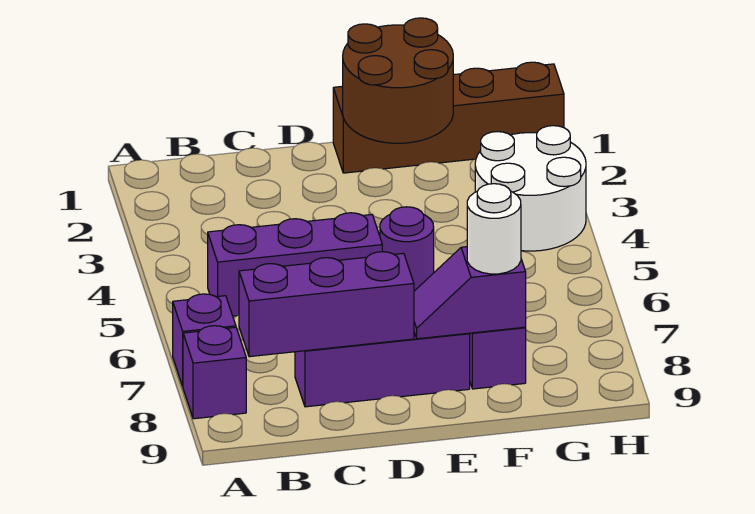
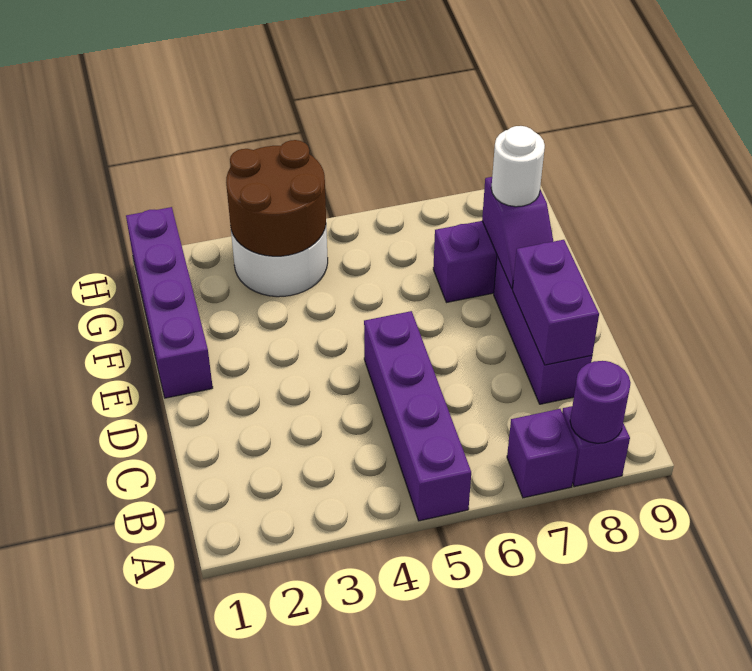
purple brick B5:D5 level 1 -> purple brick A5:D5 level 1
purple brick B8:D8 level 2 -> purple brick C8:D8 level 2
brown brick E1:H1 level 1 -> purple brick E1:H1 level 1
brown round brick E1:F2 level 2 -> brown round brick G3:H4 level 2
purple round brick E5 level 1 -> purple round brick A8 level 2

